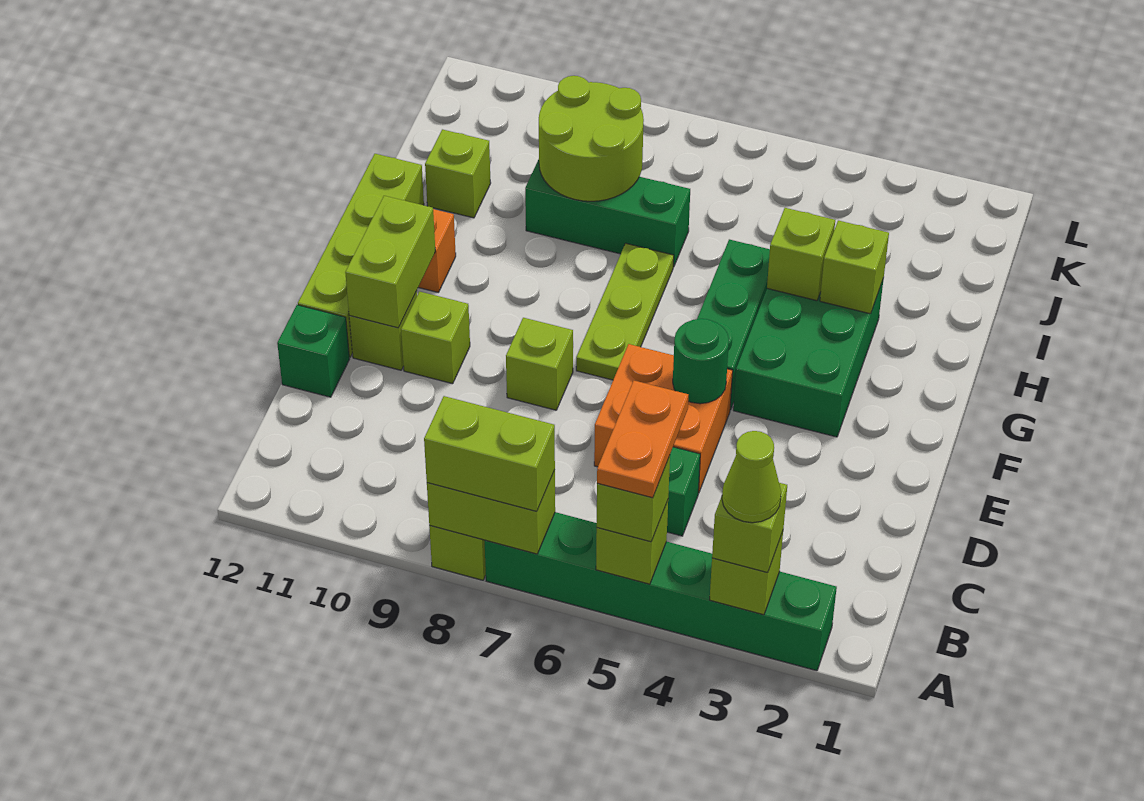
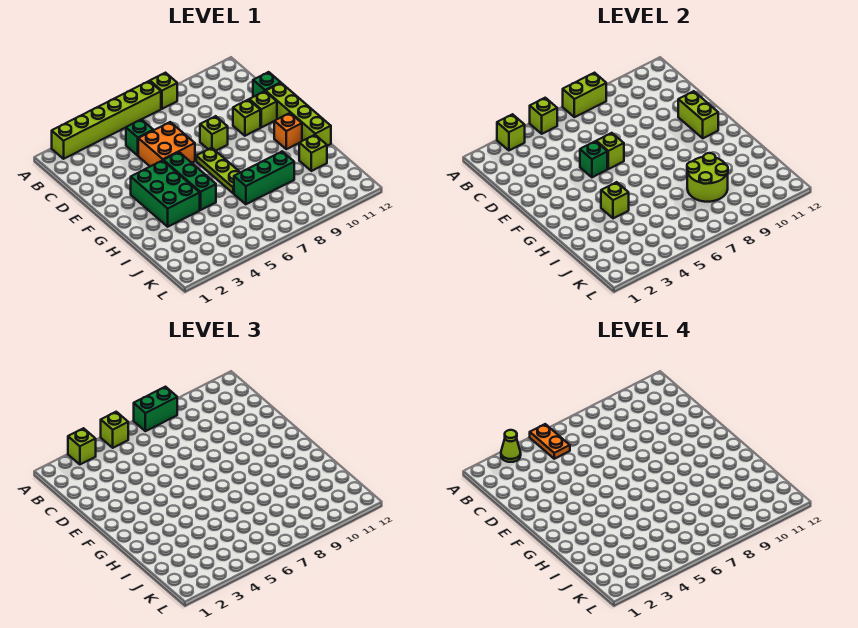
green brick A2:A7 level 1 -> lime brick A2:A7 level 1
lime brick A7:A8 level 3 -> green brick A7:A8 level 3
green round brick E5 level 2 -> green brick E5 level 2
lime brick H3 level 2 -> lime brick E6 level 2

